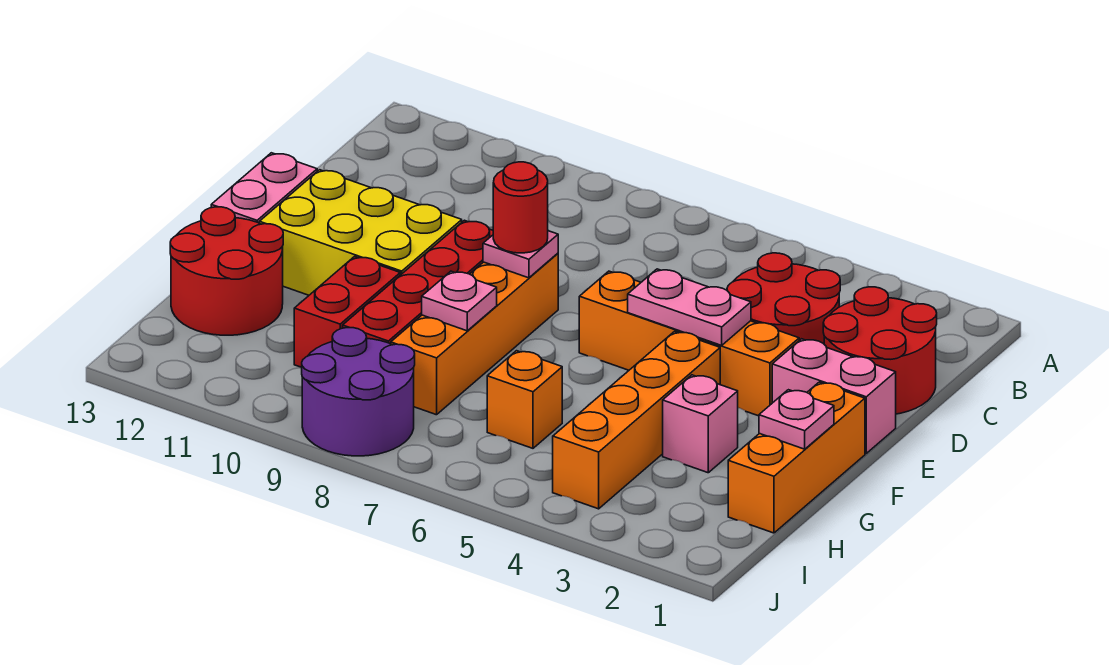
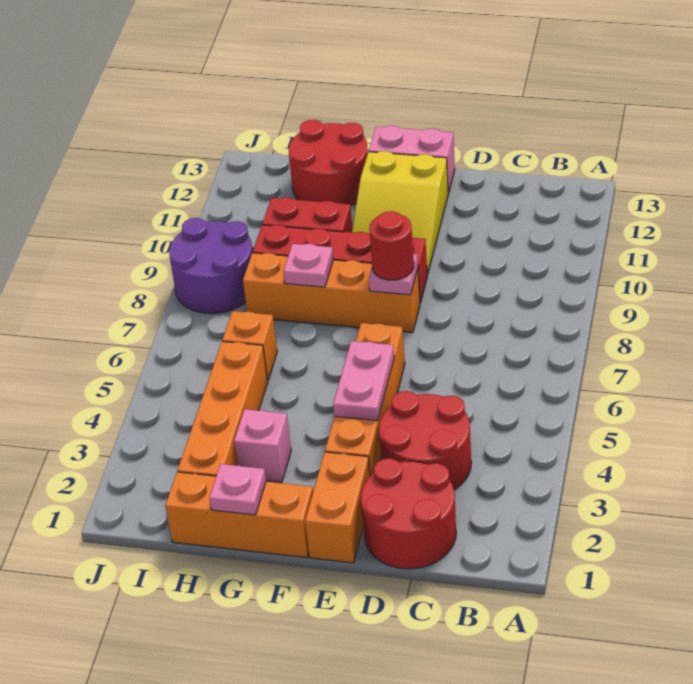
pink brick E1:E2 level 1 -> orange brick E1:E2 level 1
yellow brick E10:F12 level 1 -> yellow slope E10:F12 level 1 top 12
orange brick F4:I4 level 1 -> orange brick H2:H5 level 1

